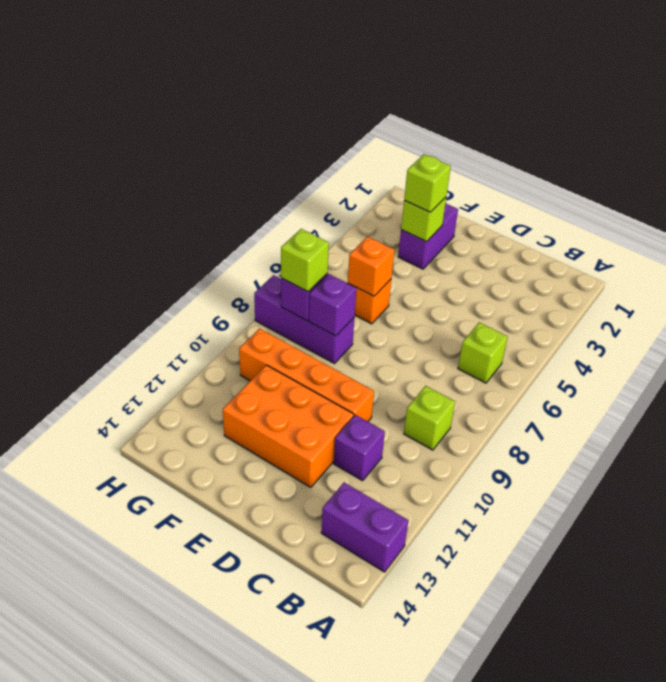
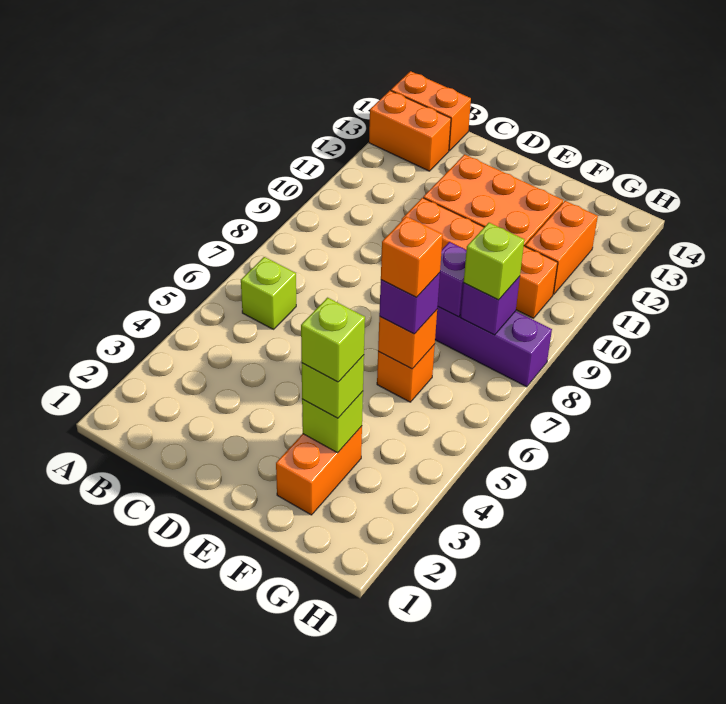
purple brick A13:B13 level 1 -> orange brick A13:B13 level 1
none -> orange brick A14:B14 level 1
lime brick B9 level 1 -> lime brick F3 level 4
purple brick C11 level 1 -> purple brick F6 level 3
purple brick F2:F3 level 1 -> orange brick F2:F3 level 1
none -> orange brick F6 level 4
none -> orange brick G11:G12 level 1

